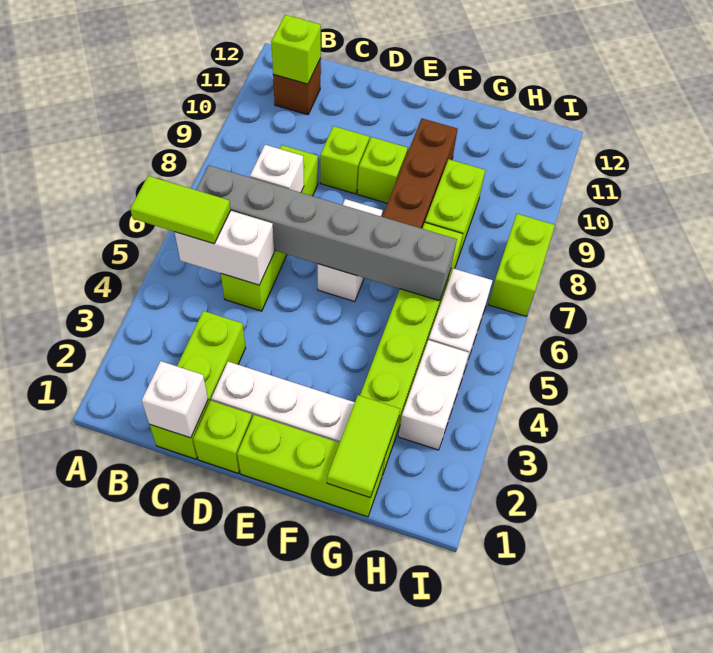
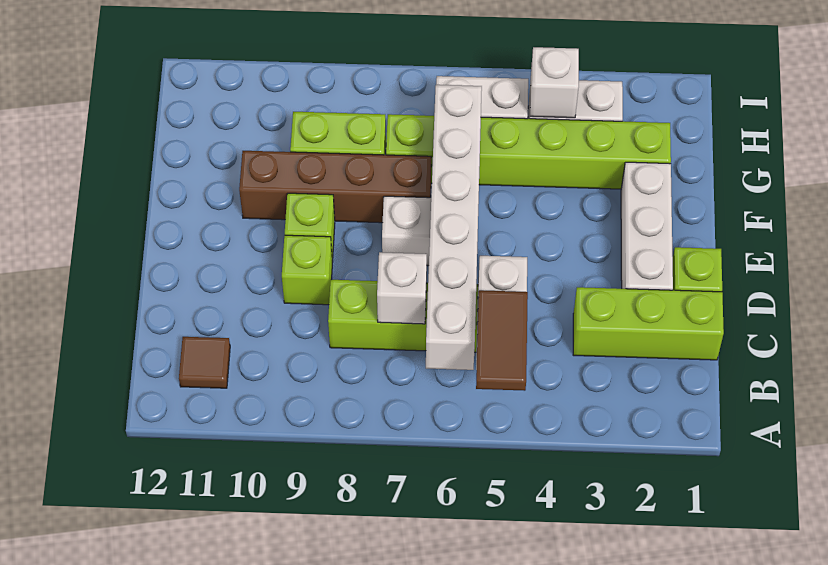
lime tile A5:B5 level 3 -> brown tile A5:B5 level 3
grey brick B6:G6 level 2 -> white brick B6:G6 level 2
brown brick B11 level 1 -> brown tile B11 level 1
lime brick B11 level 2 -> none
white brick C1 level 2 -> white brick H4 level 2
lime brick E1:G1 level 1 -> none
lime tile G1:G2 level 2 -> none
lime brick I7:I8 level 1 -> none

